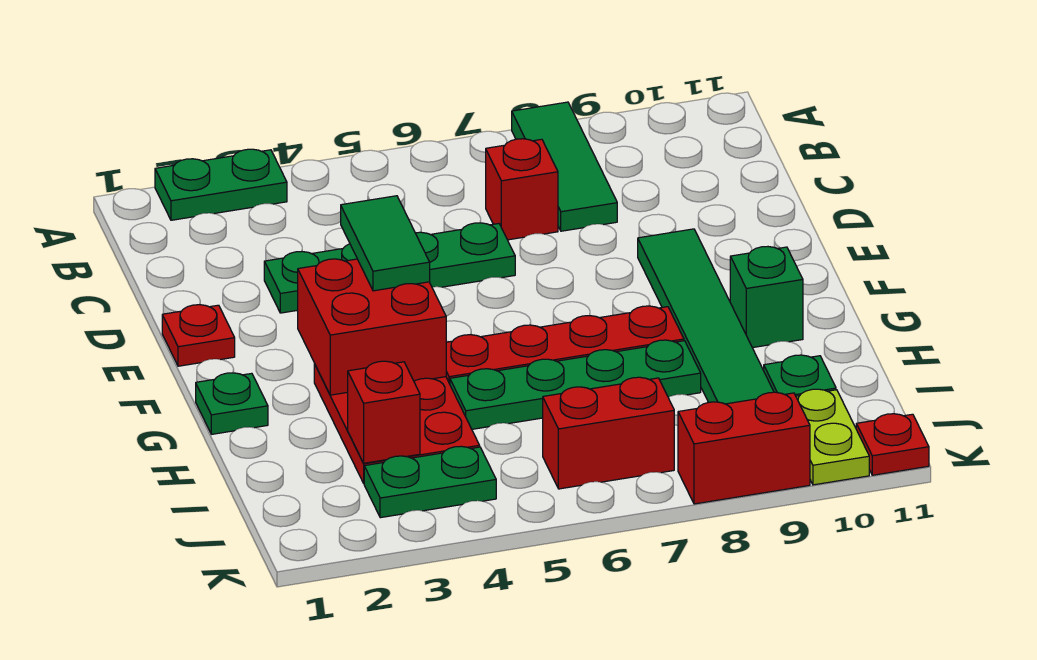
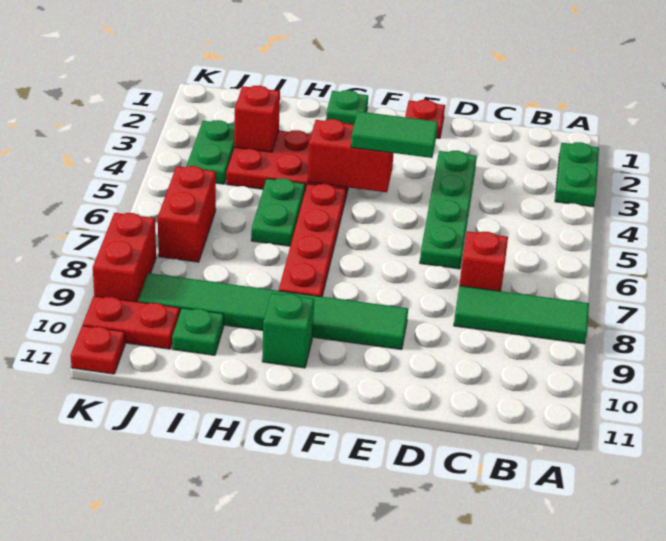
red brick F3:G4 level 2 -> red brick F4:G4 level 2
green plate H5:H8 level 1 -> green plate H5:H6 level 1
lime plate J10:K10 level 1 -> red plate J10:K10 level 1

